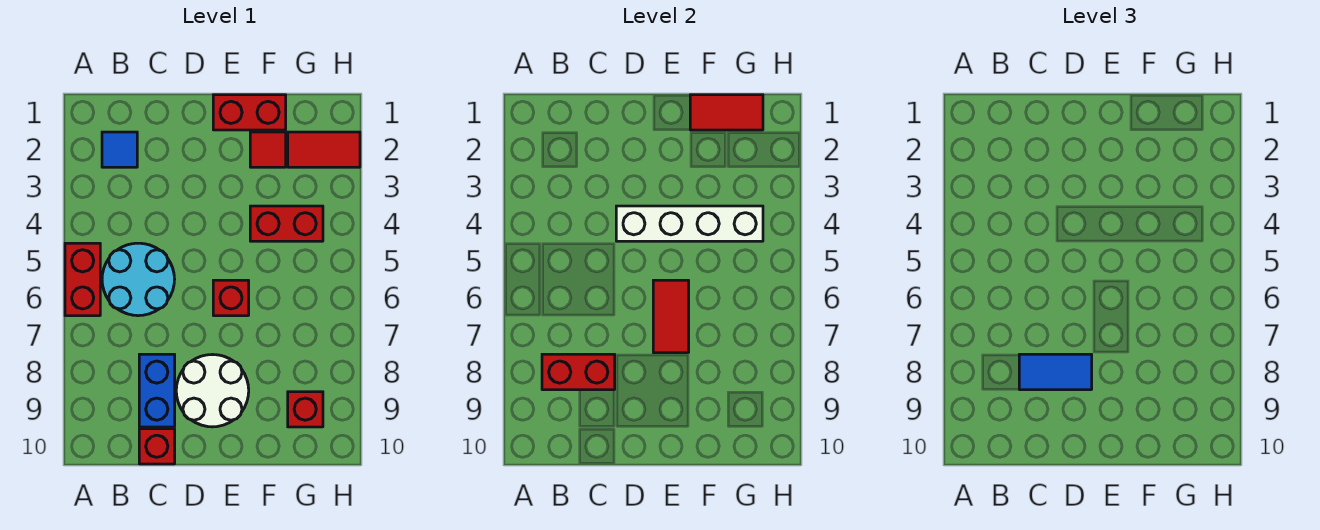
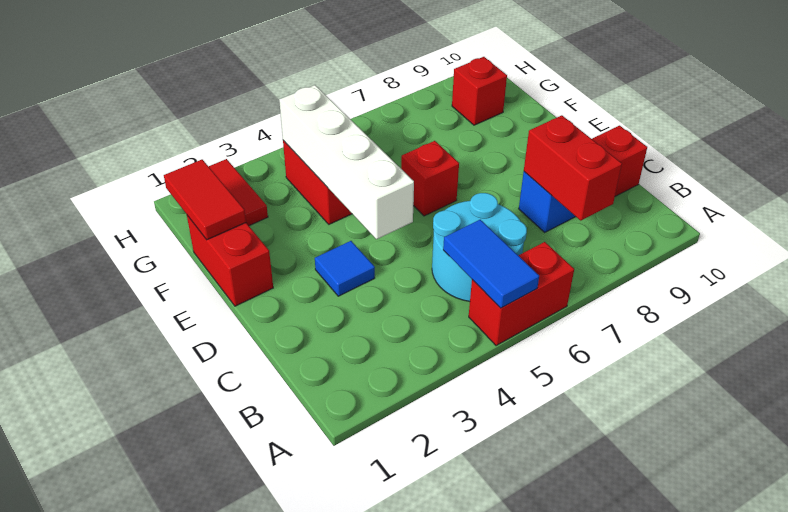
blue tile B2 level 1 -> blue tile D3 level 1
blue tile C8:D8 level 3 -> blue tile A5:B5 level 2
white round brick D8:E9 level 1 -> none
red tile E6:E7 level 2 -> none
red tile F2 level 1 -> none

